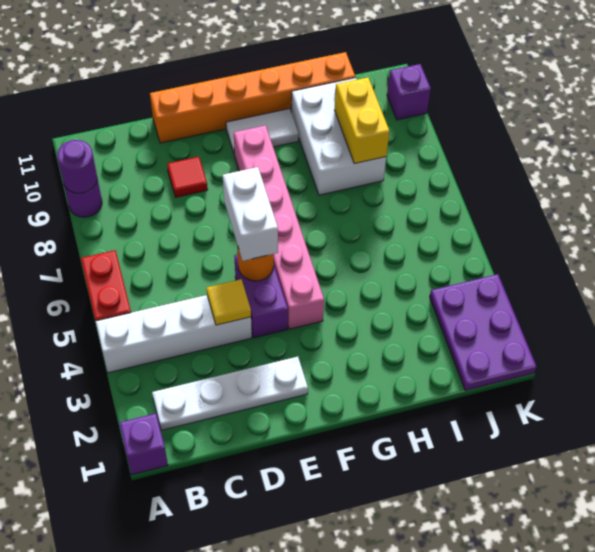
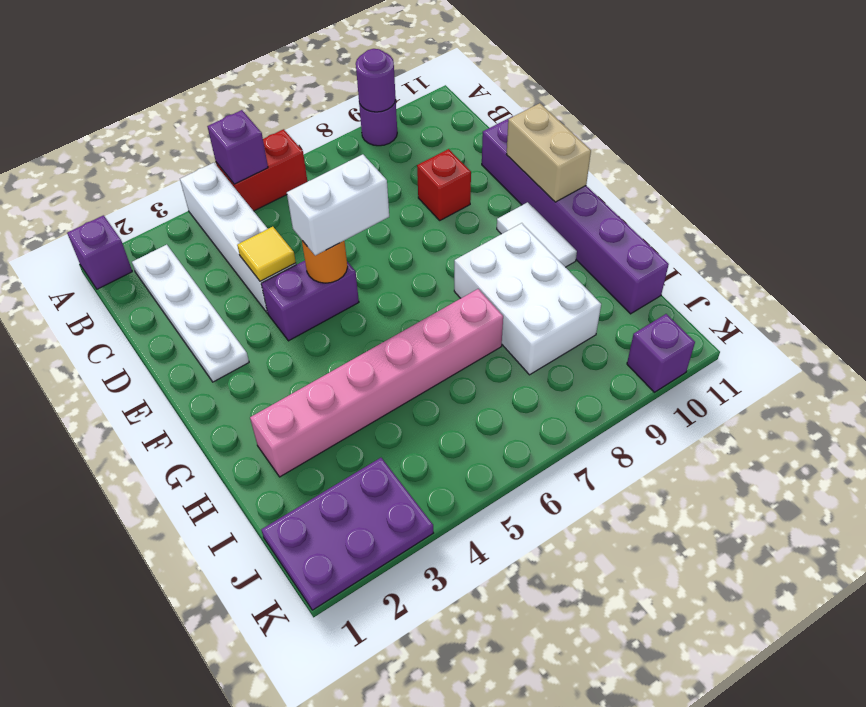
none -> purple brick A5 level 2
red tile D9 level 1 -> red brick D9 level 1
orange brick D11:I11 level 1 -> purple brick D11:I11 level 1
none -> tan brick E11:F11 level 2
pink brick F4:F9 level 1 -> pink brick H2:H7 level 1
white brick H8:I10 level 1 -> white brick G8:I9 level 1
yellow brick I8:I9 level 2 -> none

